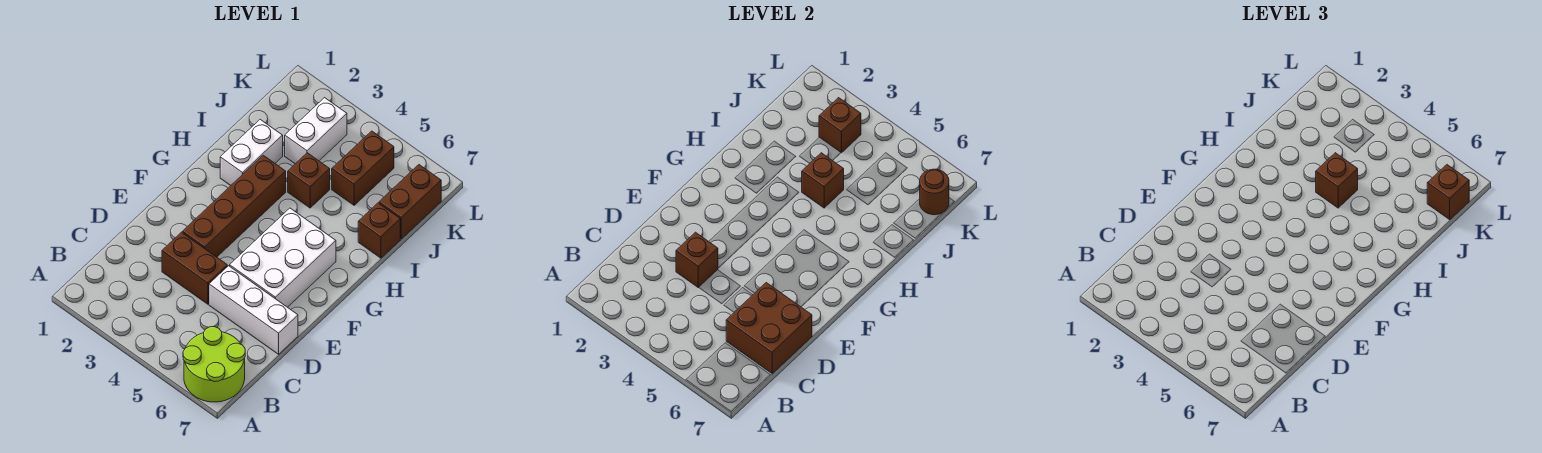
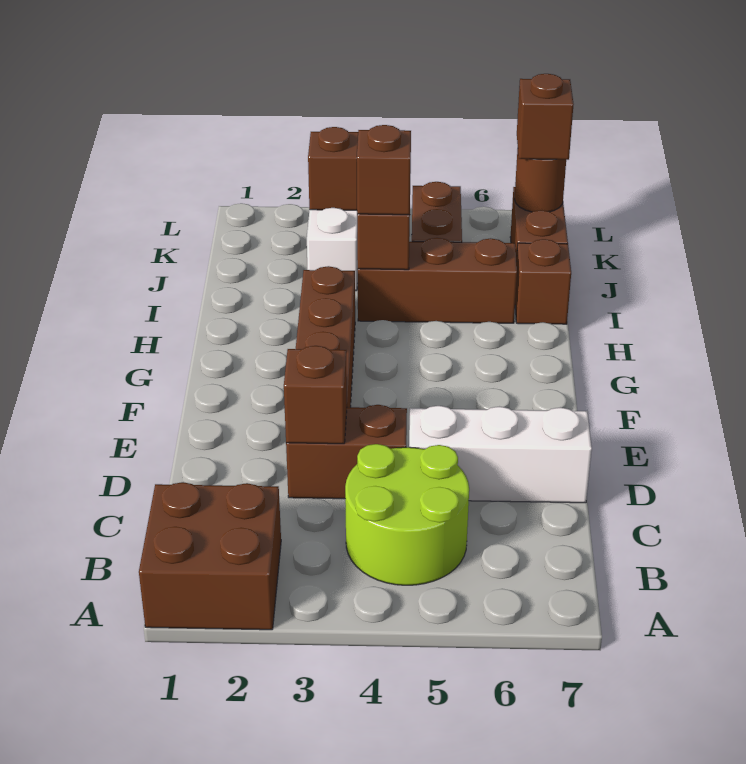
lime round brick A6:B7 level 1 -> lime round brick B4:C5 level 1
brown brick C6:D7 level 2 -> brown brick A1:B2 level 1
white brick E5:G6 level 1 -> none
white brick H2:I2 level 1 -> none
brown brick I4 level 1 -> brown brick I4:I6 level 1

